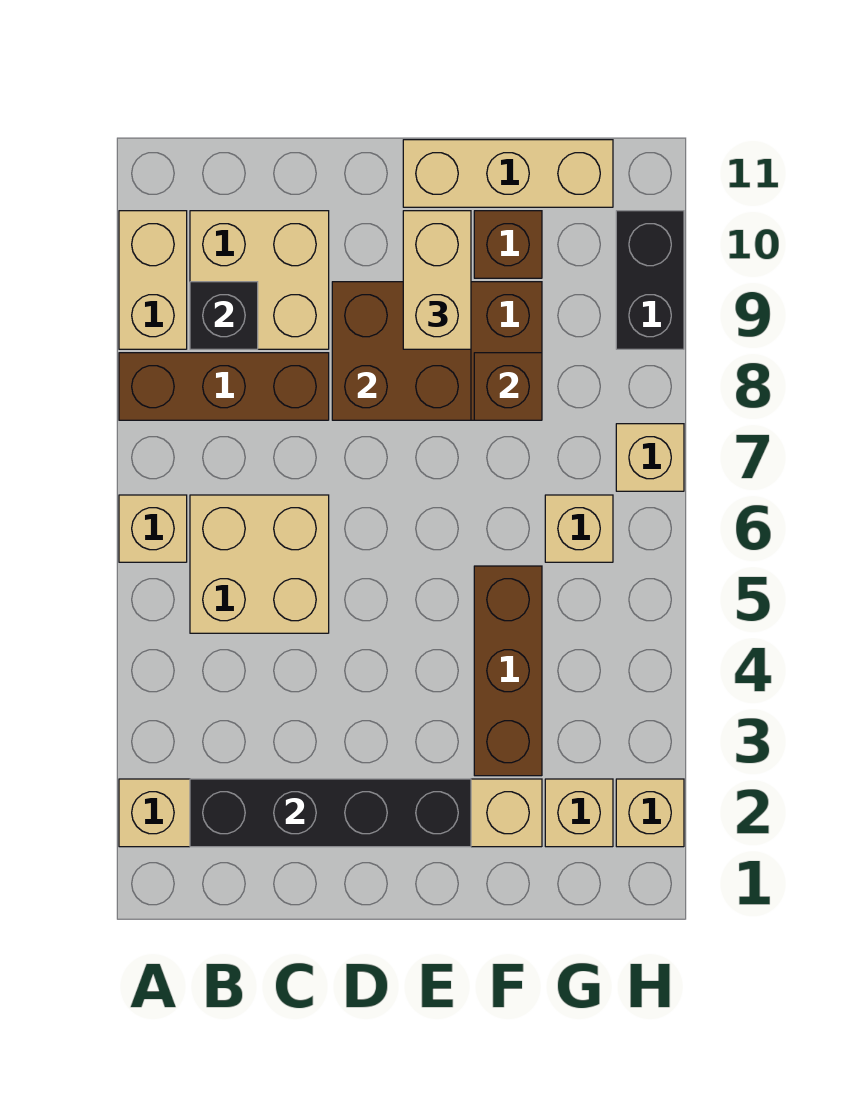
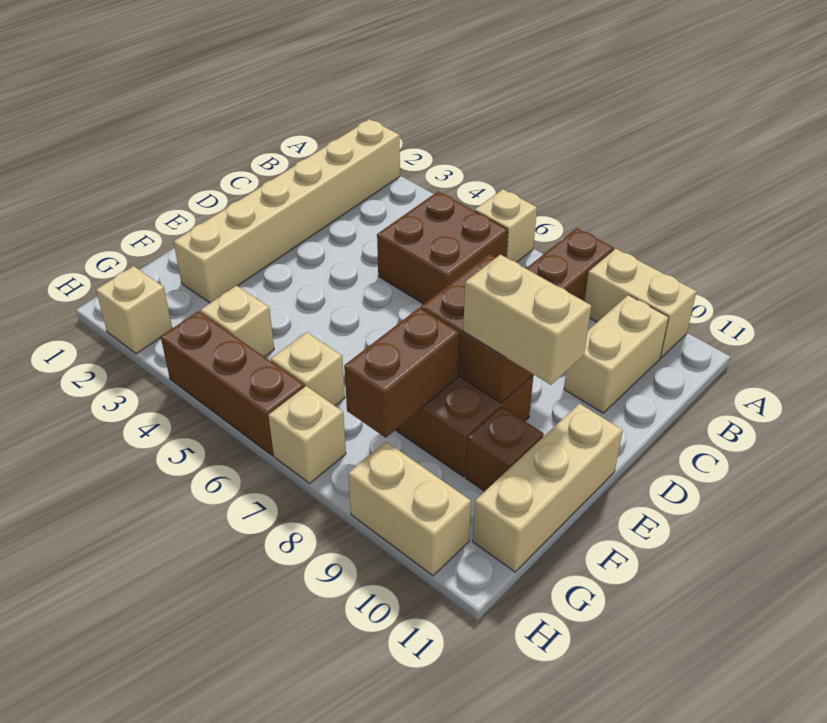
black brick B2:E2 level 2 -> none
tan brick B5:C6 level 1 -> brown brick B5:C6 level 1
tan brick B9:C10 level 1 -> tan brick B10:C10 level 1
black brick B9 level 2 -> none
brown brick F3:F5 level 1 -> brown brick H4:H6 level 1
brown brick F8 level 2 -> brown brick F8:G8 level 2
tan brick G2 level 1 -> tan brick G4 level 1
black brick H9:H10 level 1 -> tan brick H9:H10 level 1

